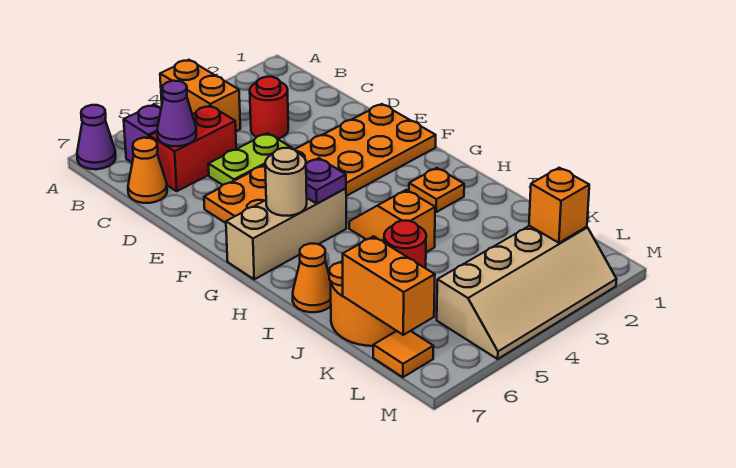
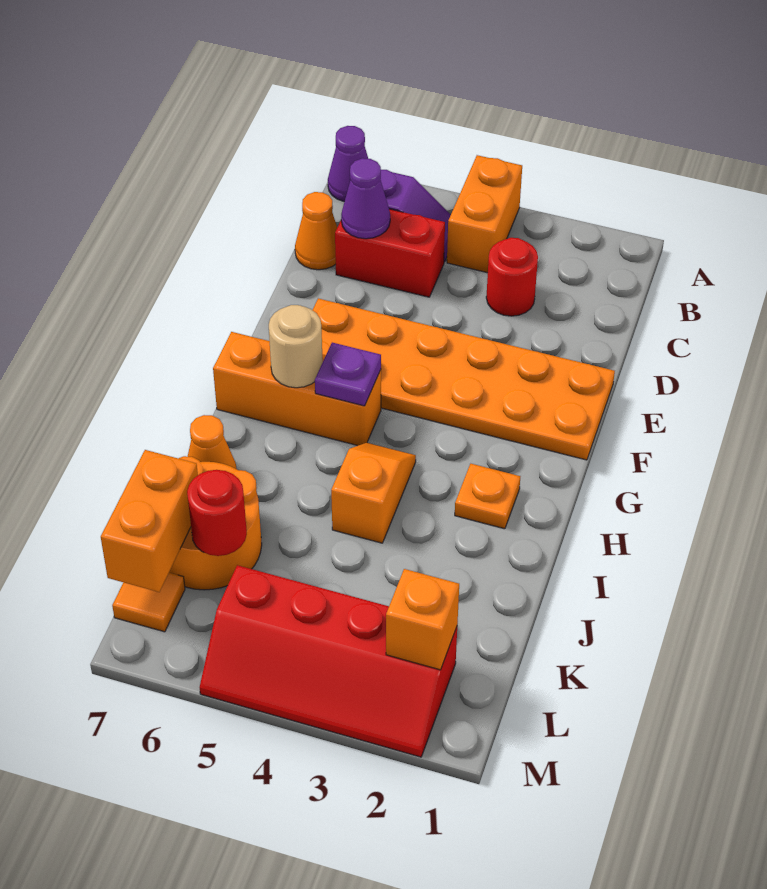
lime plate D4:D5 level 1 -> none
tan brick G5:G7 level 1 -> orange brick G5:G7 level 1
tan slope L2:M5 level 1 top L -> red slope L2:M5 level 1 top L

